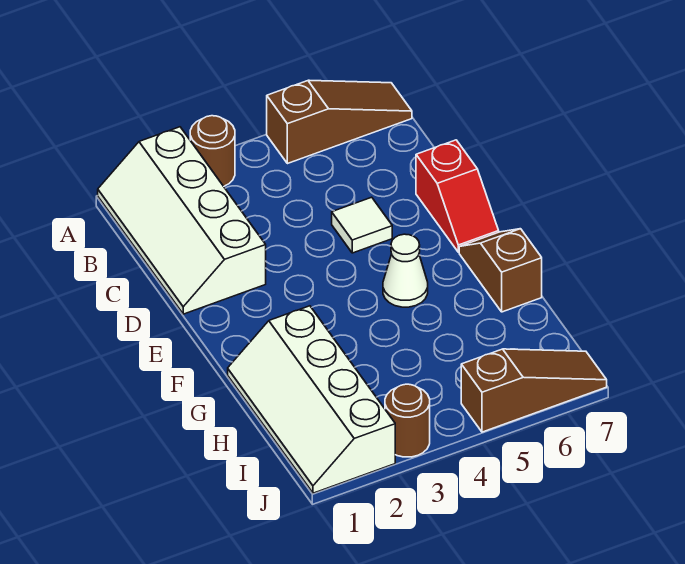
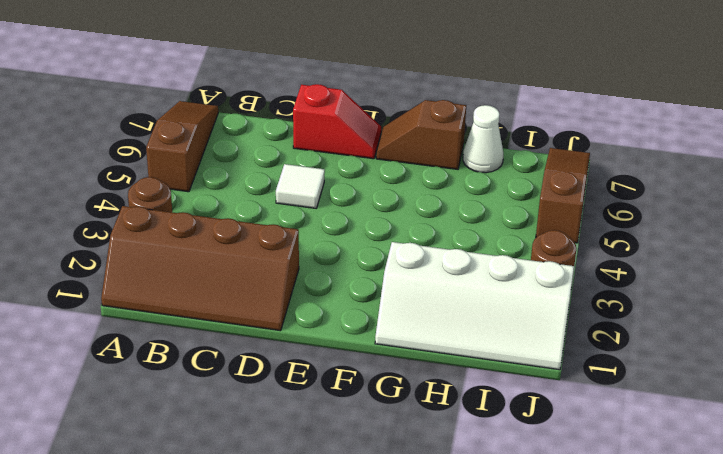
white slope A1:D2 level 1 top 2 -> brown slope A1:D2 level 1 top 2
white cone F5 level 1 -> white cone H7 level 1

